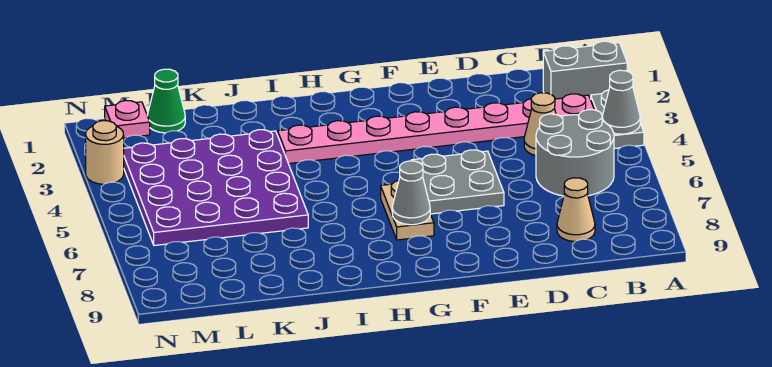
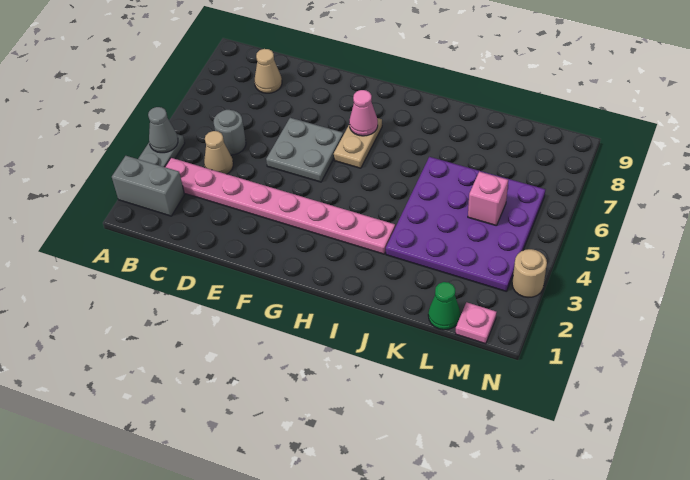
grey round brick B5:C6 level 1 -> grey round brick C5 level 1
grey cone G7 level 2 -> pink cone G7 level 2
none -> pink brick L5 level 2

